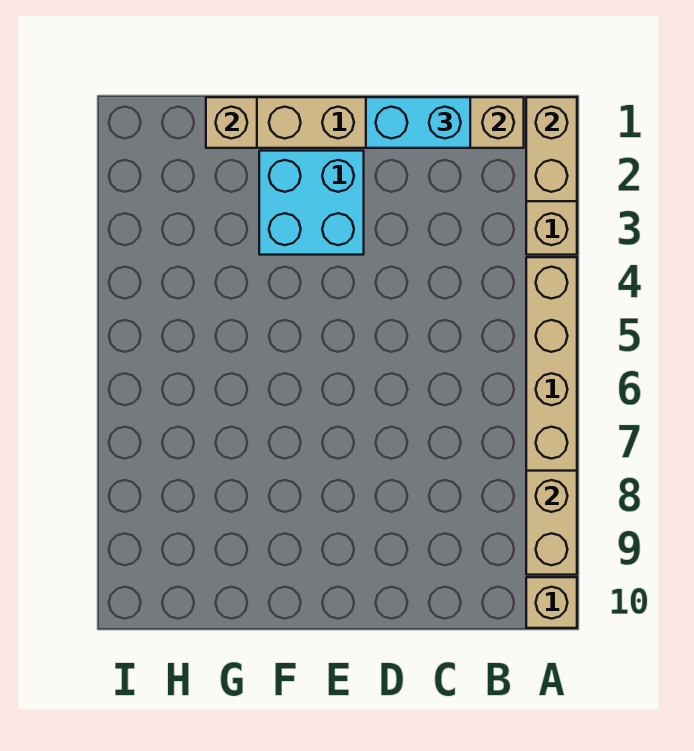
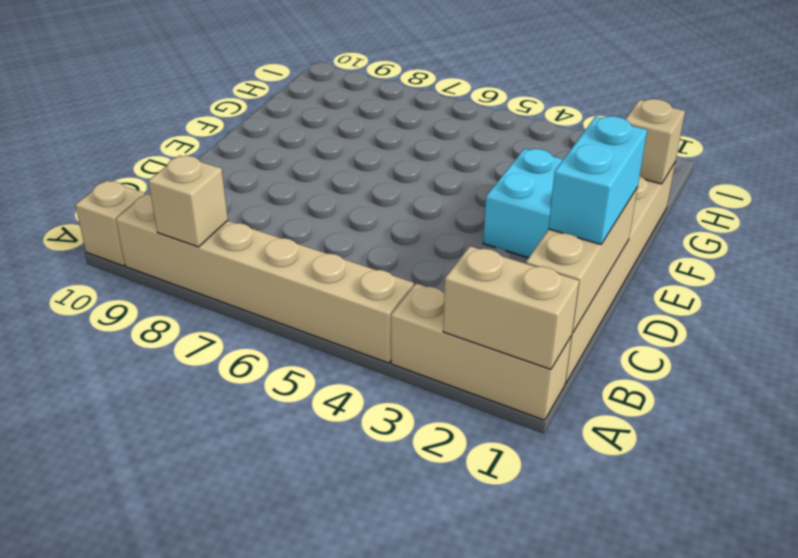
tan brick A8:A9 level 2 -> tan brick A8 level 2

